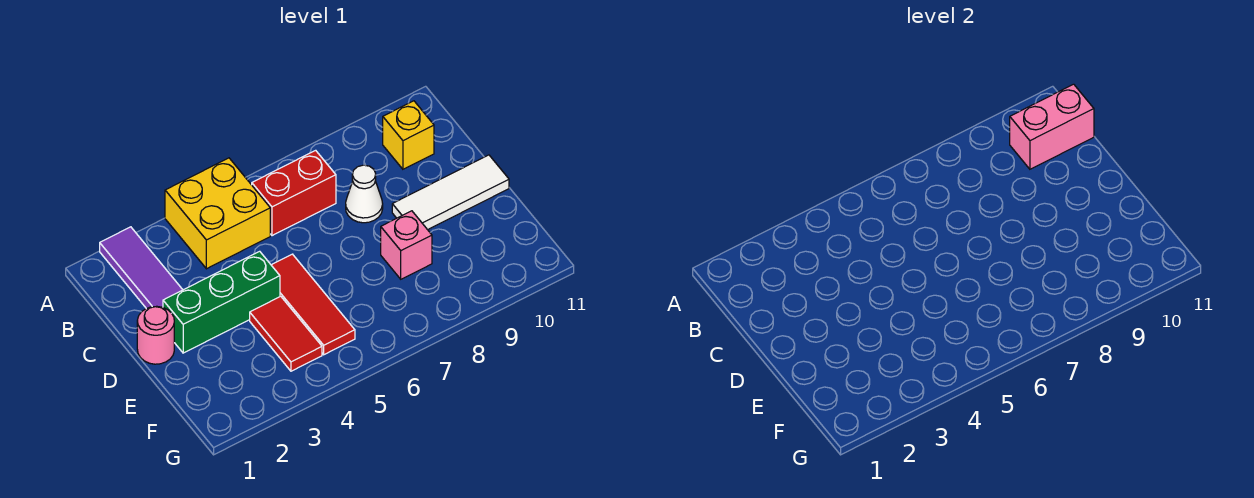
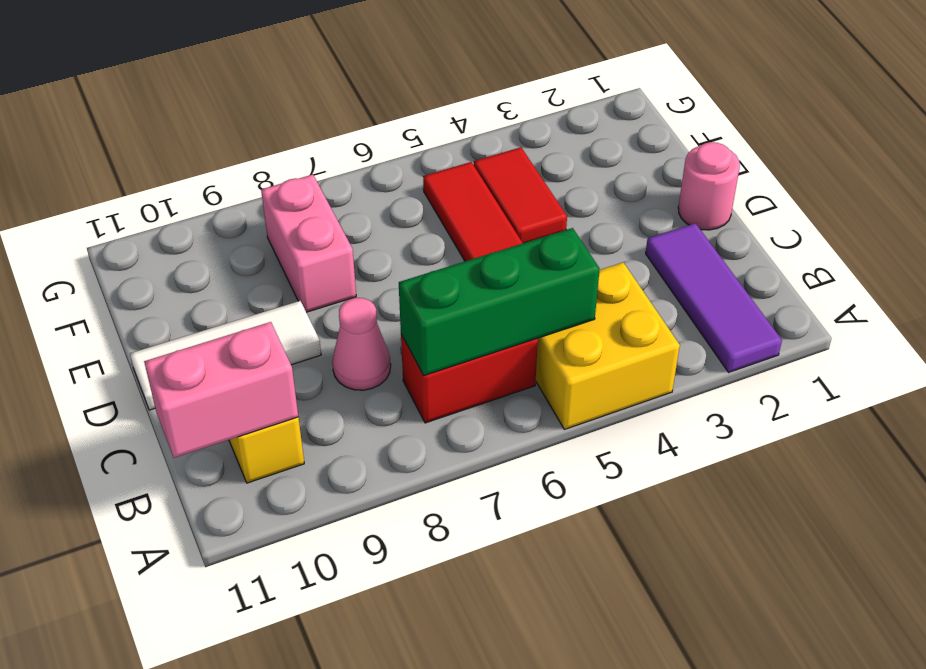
white cone C8 level 1 -> pink cone C8 level 1
green brick D2:D4 level 1 -> green brick B5:B7 level 2
pink brick E8 level 1 -> pink brick E8:F8 level 1

